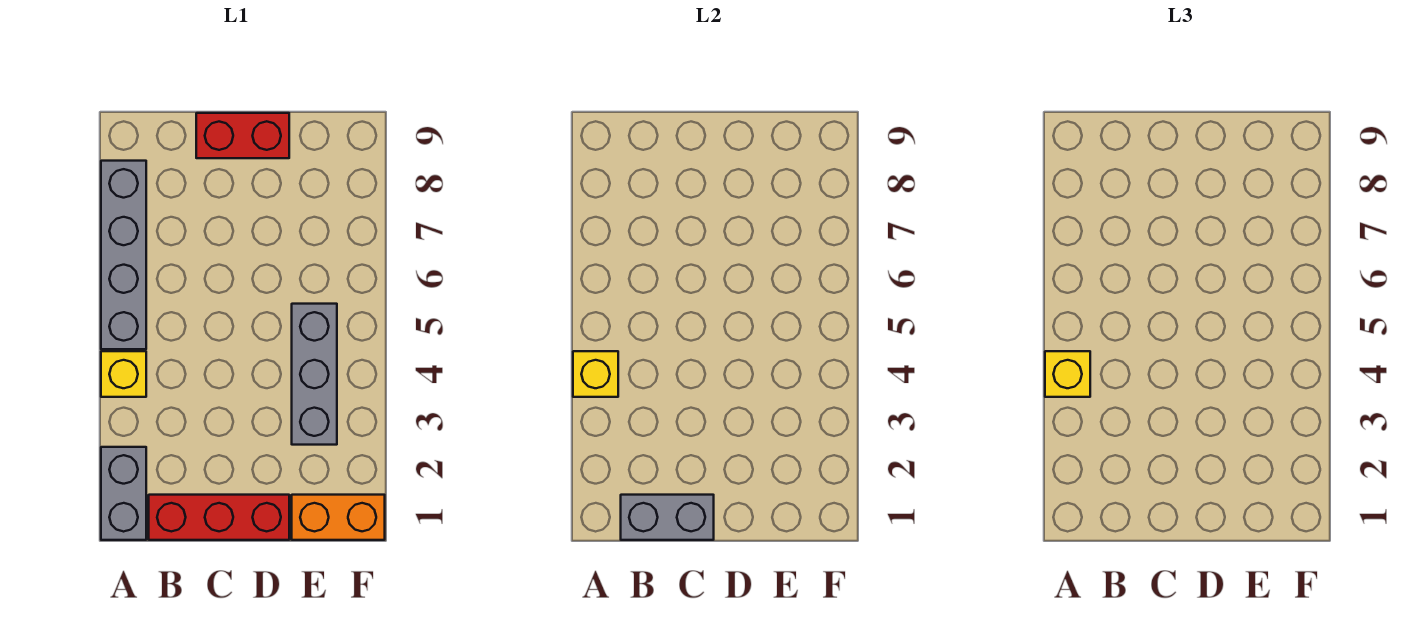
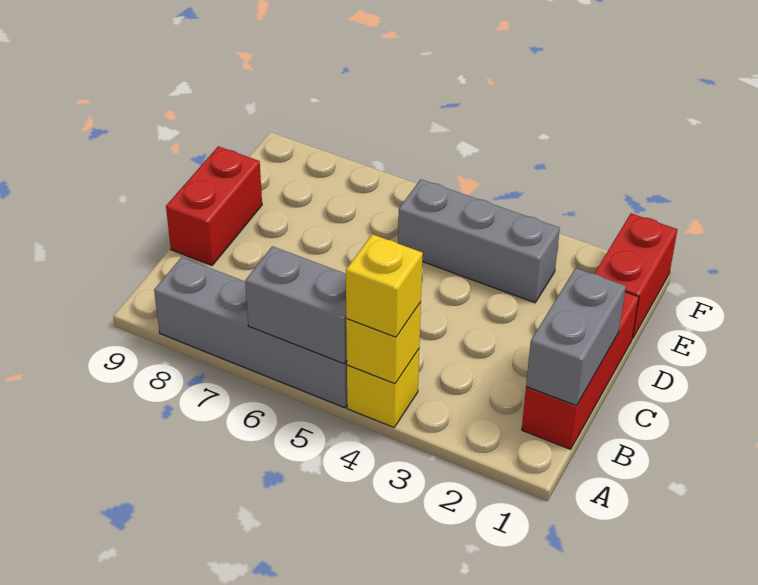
grey brick A1:A2 level 1 -> grey brick A5:A6 level 2
orange brick E1:F1 level 1 -> red brick E1:F1 level 1

